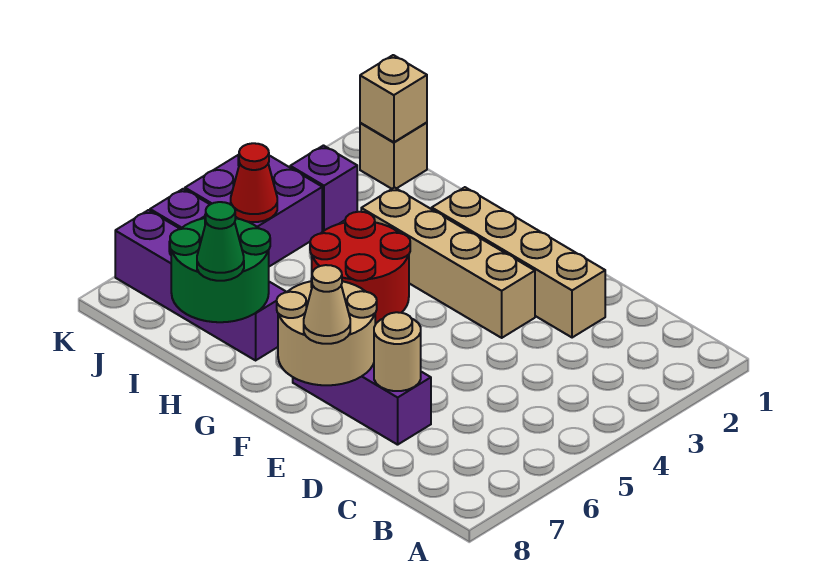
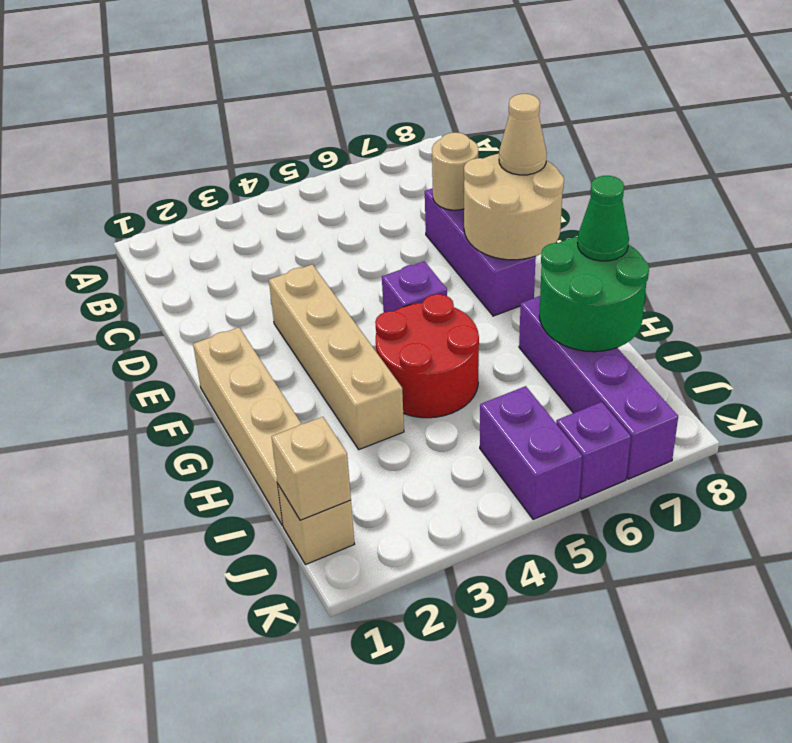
tan brick D2:G2 level 1 -> tan brick F1:I1 level 1
purple brick J3 level 1 -> purple brick F5 level 1
purple brick J4:K5 level 1 -> purple brick J5:K5 level 1
red cone J5 level 2 -> none

